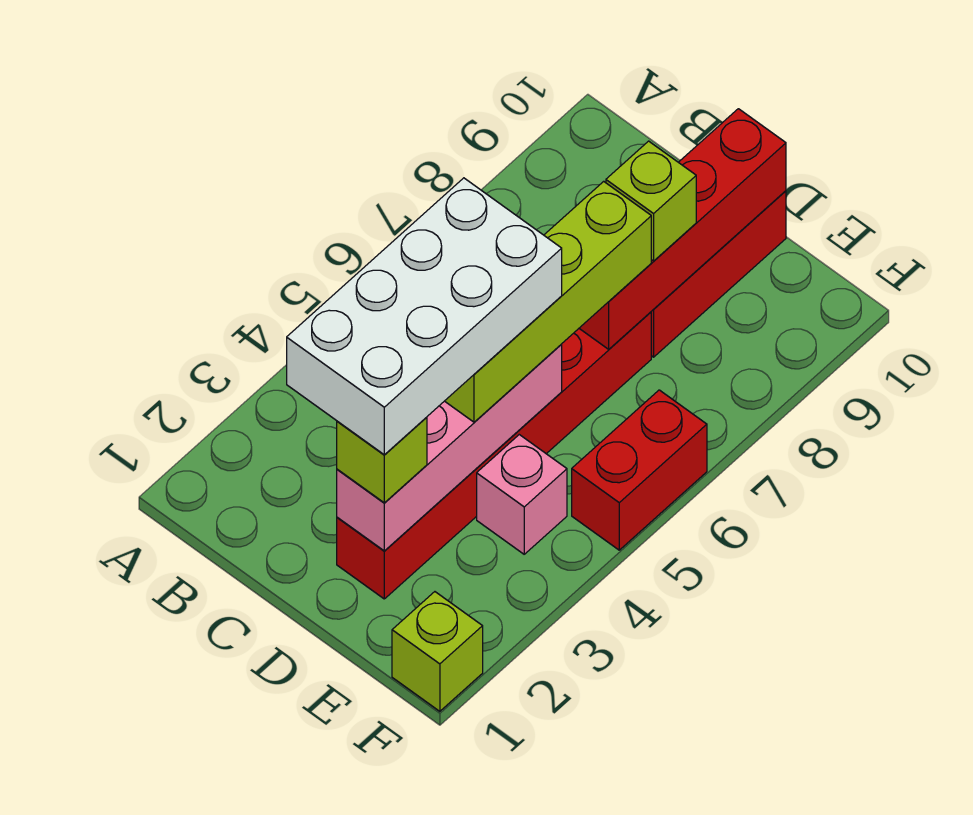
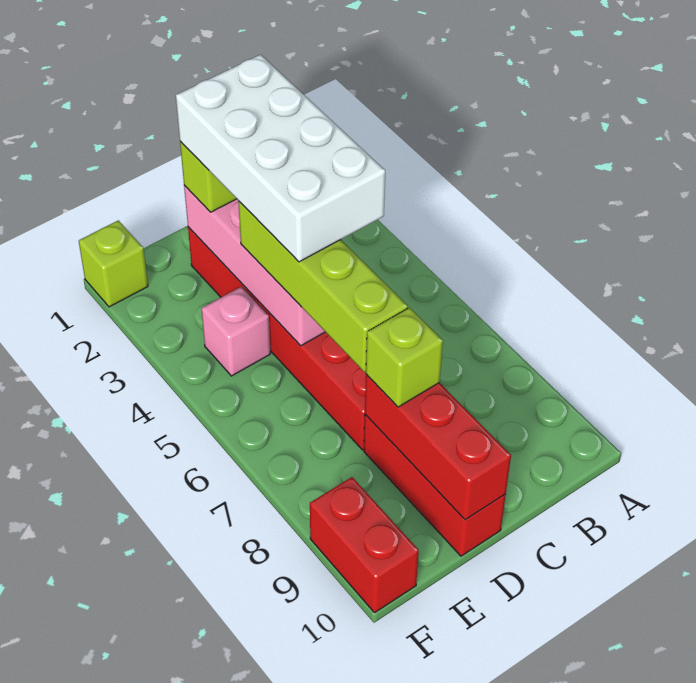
red brick D7:D10 level 2 -> red brick D8:D10 level 2
red brick F5:F6 level 1 -> red brick F9:F10 level 1

